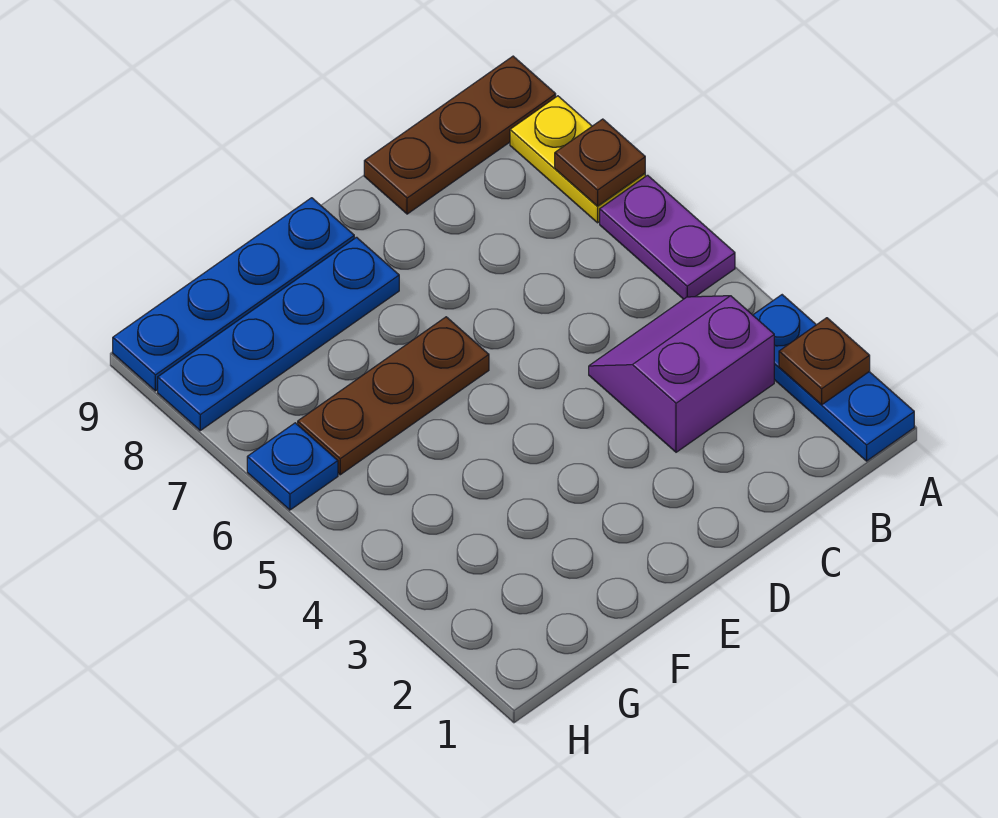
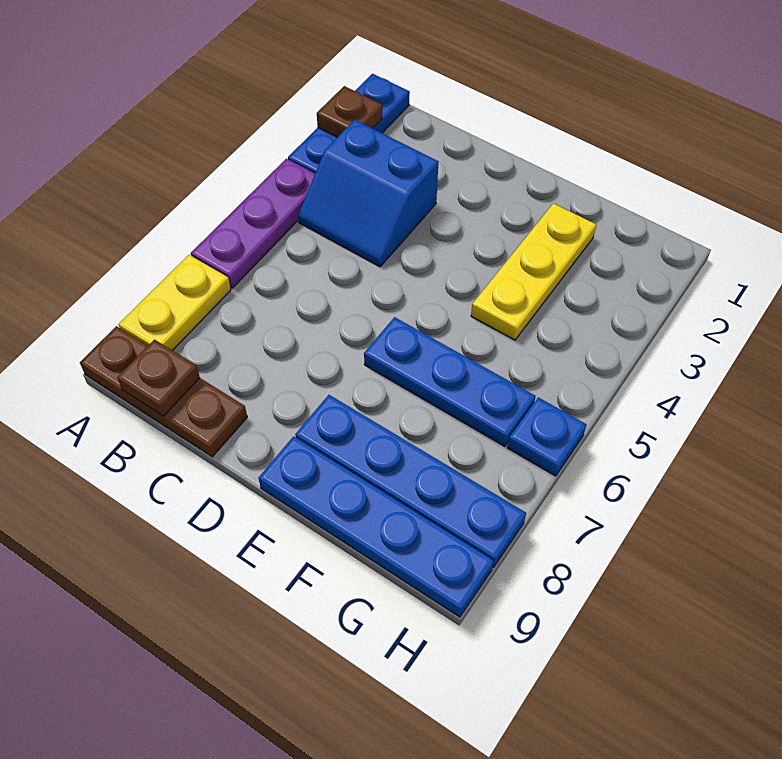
purple plate A5:A6 level 1 -> purple plate A4:A6 level 1
brown plate A7 level 2 -> brown plate B9 level 2
purple slope B3:C4 level 1 top 3 -> blue slope B3:C4 level 1 top 3
brown plate E6:G6 level 1 -> blue plate E6:G6 level 1
none -> yellow plate F2:F4 level 1

